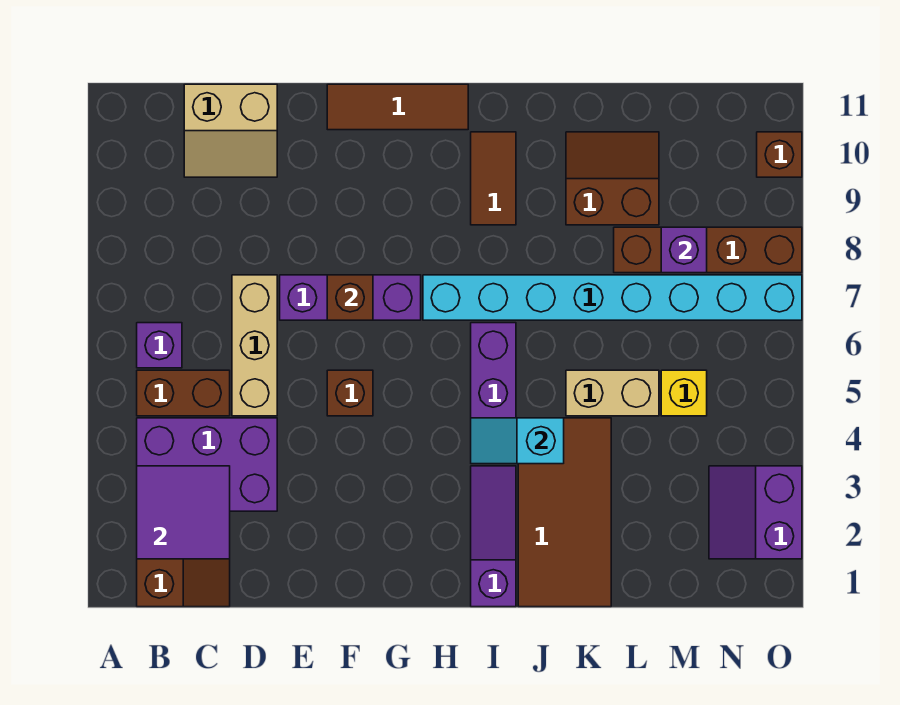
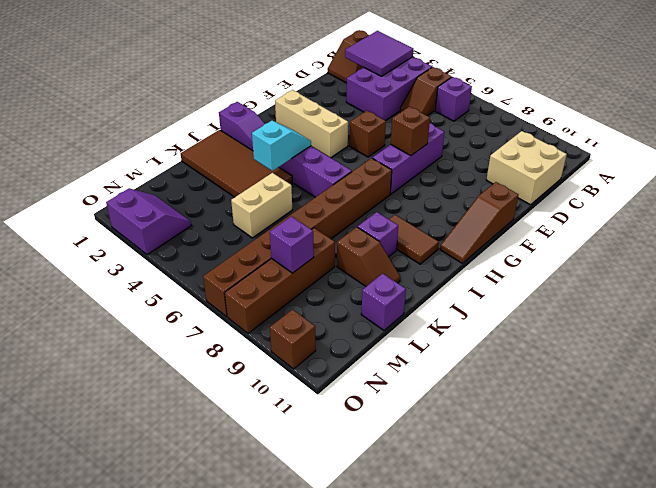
brown brick B5:C5 level 1 -> brown slope B5:C5 level 1 top B
tan slope C10:D11 level 1 top 11 -> tan brick C10:D11 level 1
tan brick D5:D7 level 1 -> tan brick G2:G4 level 1
brown tile F11:H11 level 1 -> brown slope F11:H11 level 1 top F
cyan brick H7:O7 level 1 -> brown brick H7:O7 level 1
none -> purple brick J9 level 1
brown slope K9:L10 level 1 top 9 -> brown slope K9:K10 level 1 top 9
none -> purple brick L11 level 1
yellow brick M5 level 1 -> none

